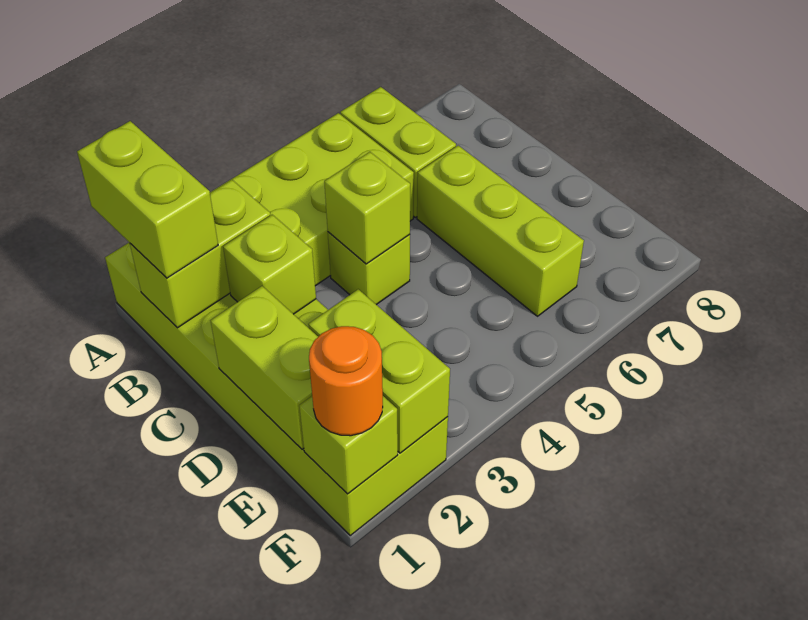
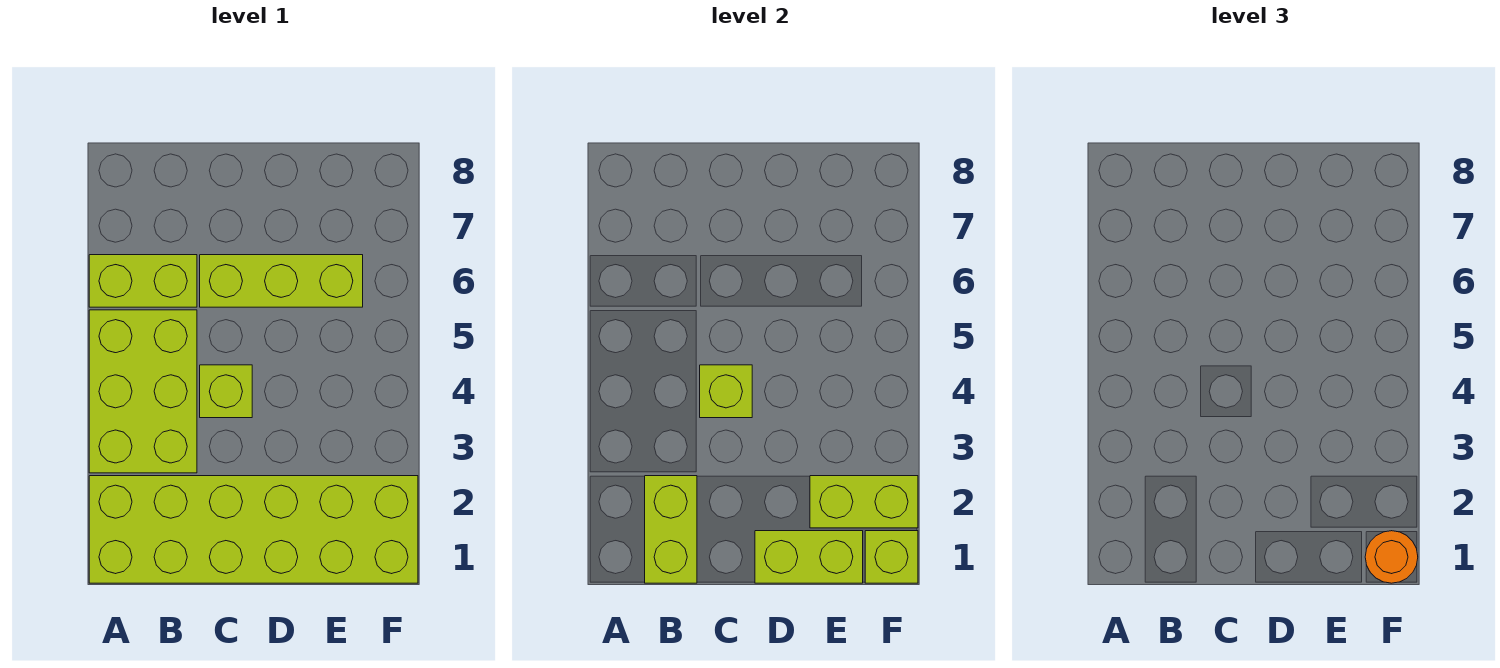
lime brick A1:B1 level 3 -> none
lime brick C2 level 2 -> none

